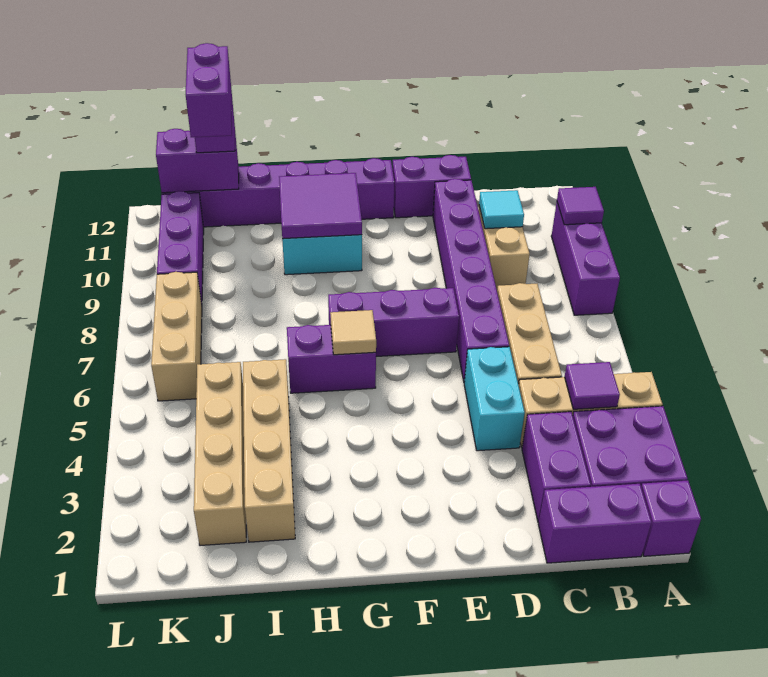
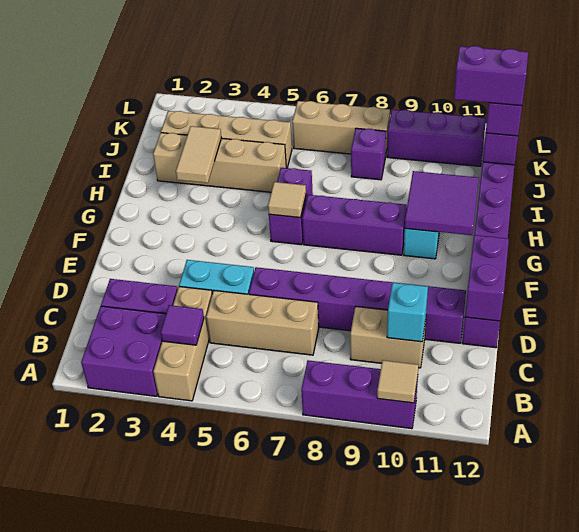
purple brick A1 level 1 -> purple brick J8 level 1
purple tile A10 level 2 -> tan tile A10 level 2
purple brick B1:C1 level 1 -> purple brick D12:E12 level 2
cyan tile C10 level 2 -> cyan brick C10 level 2
purple brick E7:G7 level 1 -> purple brick G7:G9 level 1
none -> tan tile H3:I3 level 2

